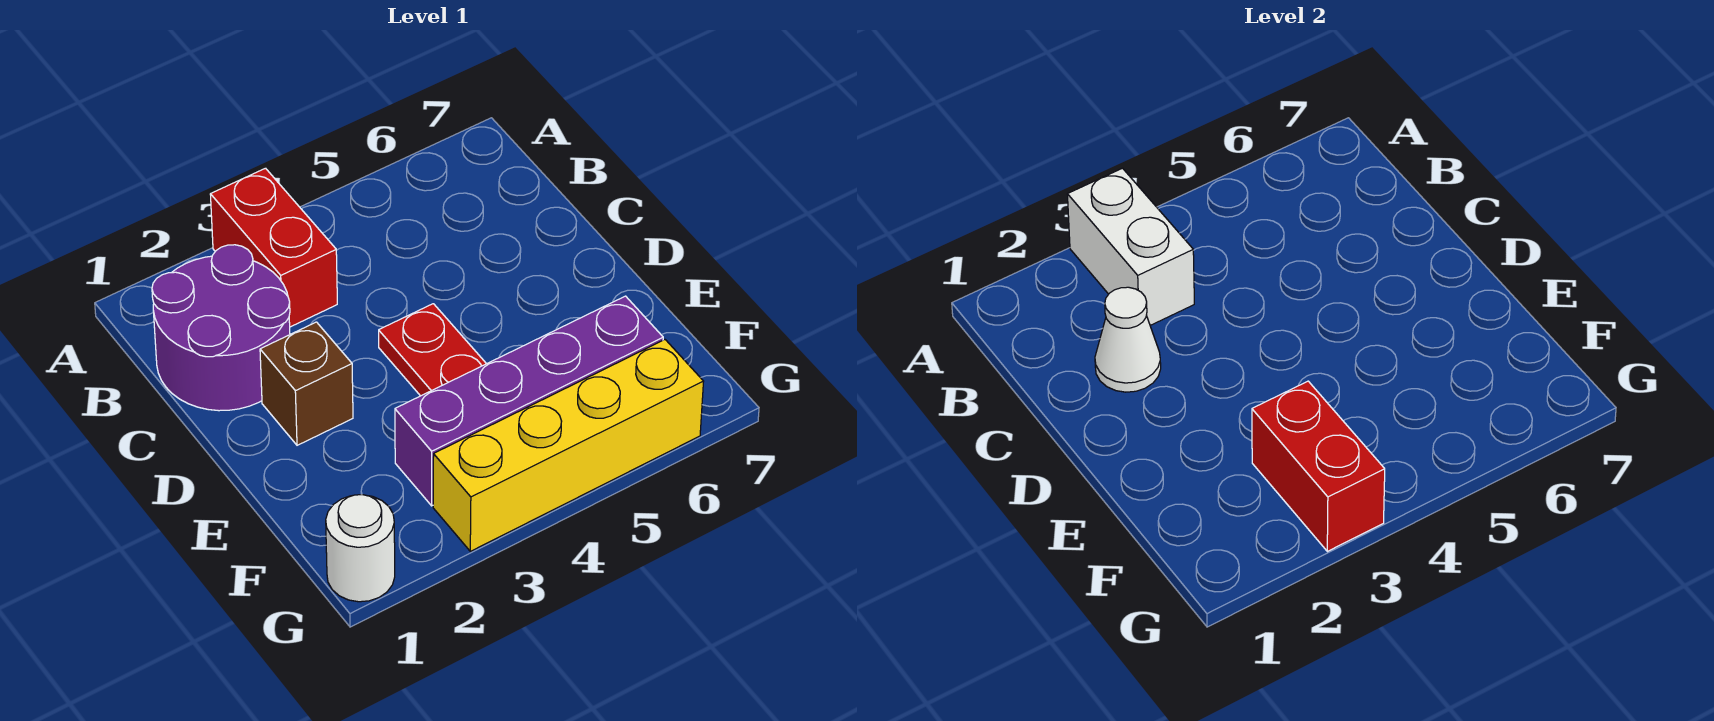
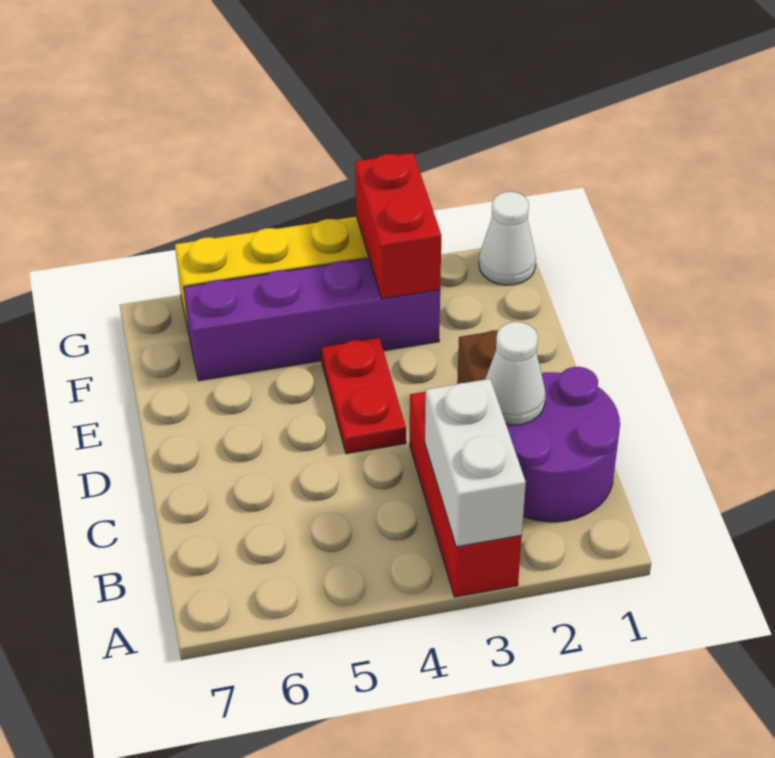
red brick A3:B3 level 1 -> red brick A3:C3 level 1
white round brick G1 level 1 -> white cone G1 level 1

